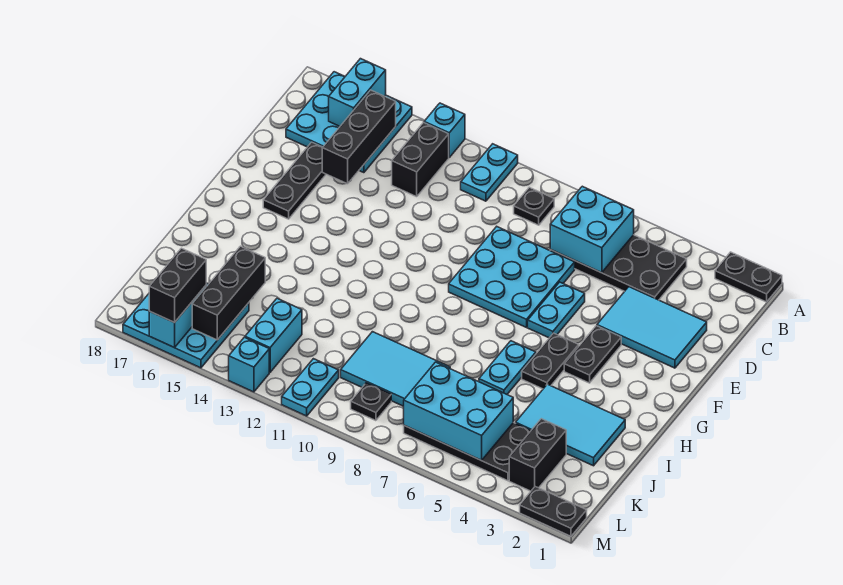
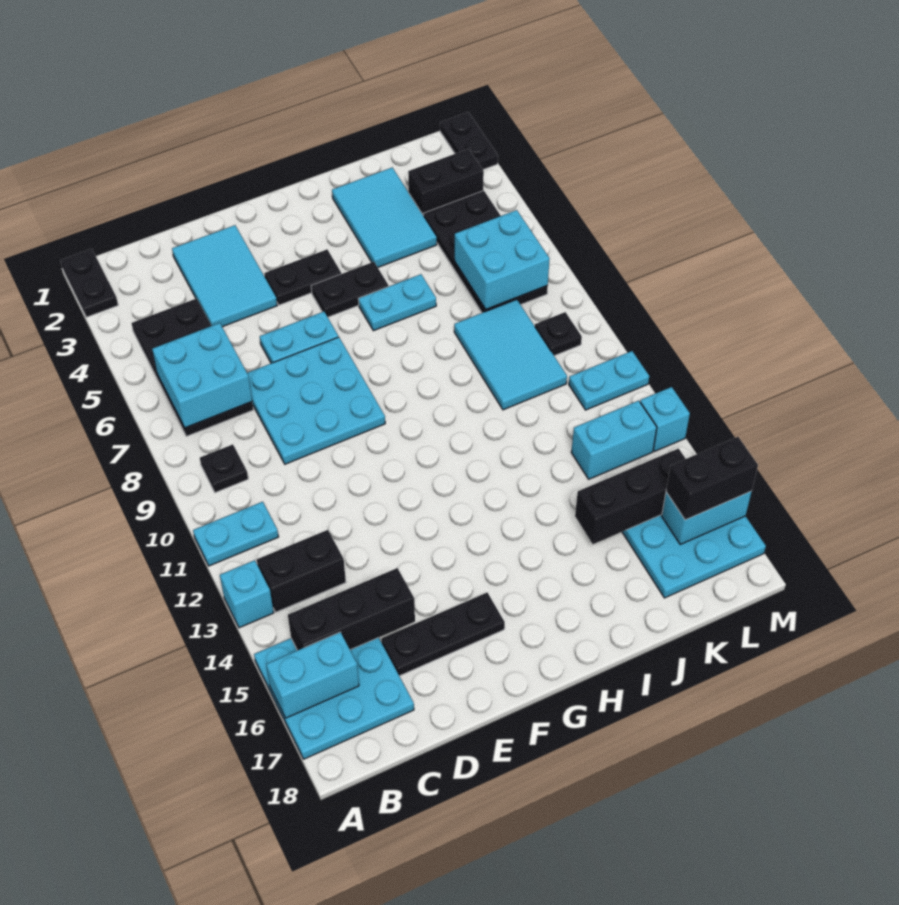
cyan brick K5:L7 level 2 -> cyan brick K6:L7 level 2

